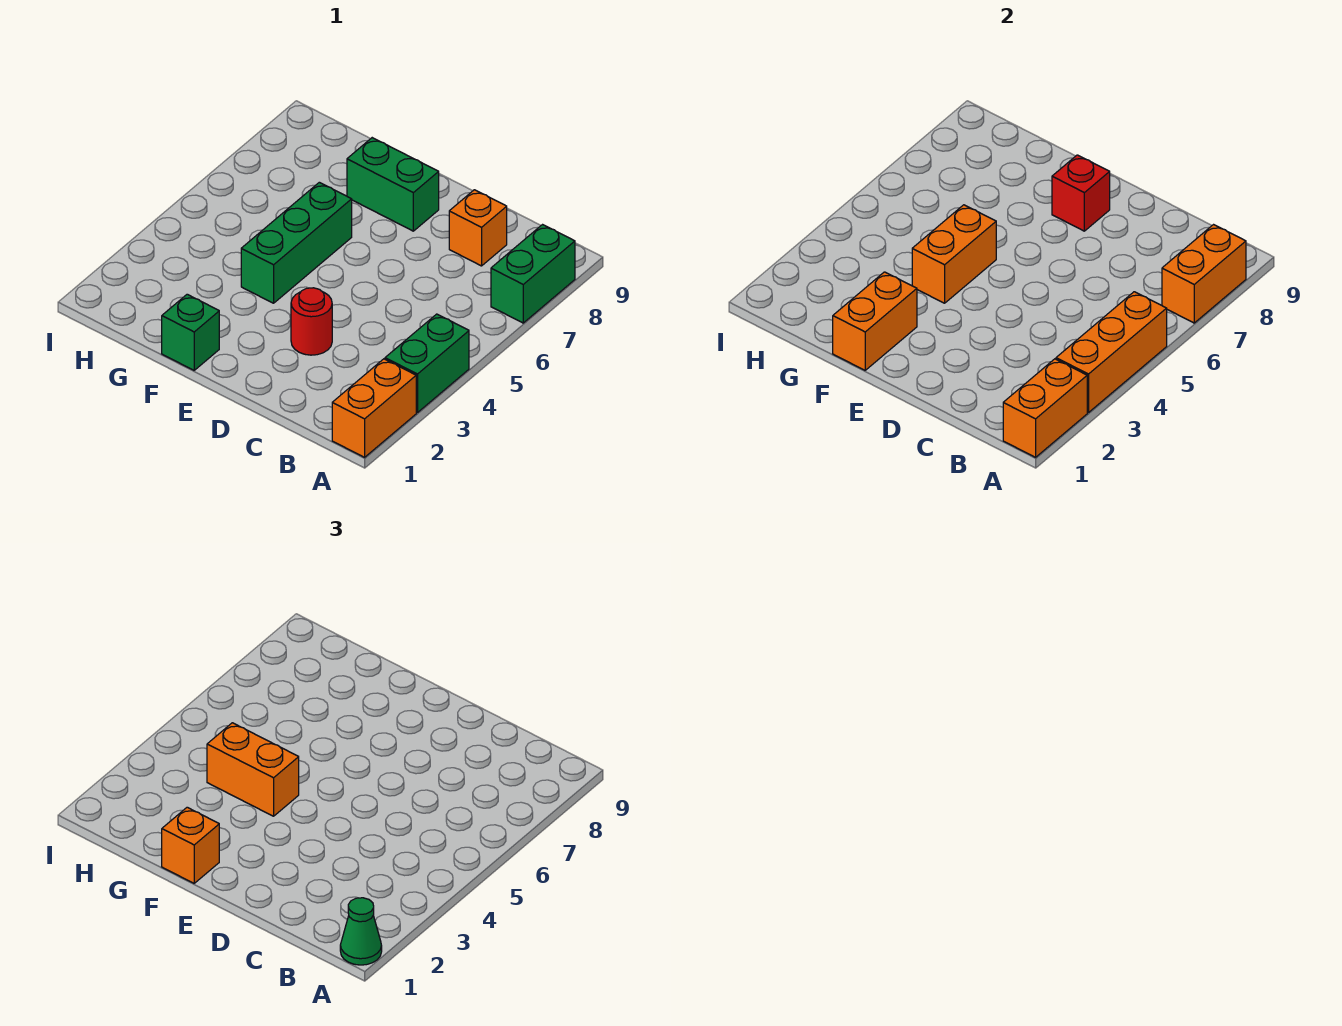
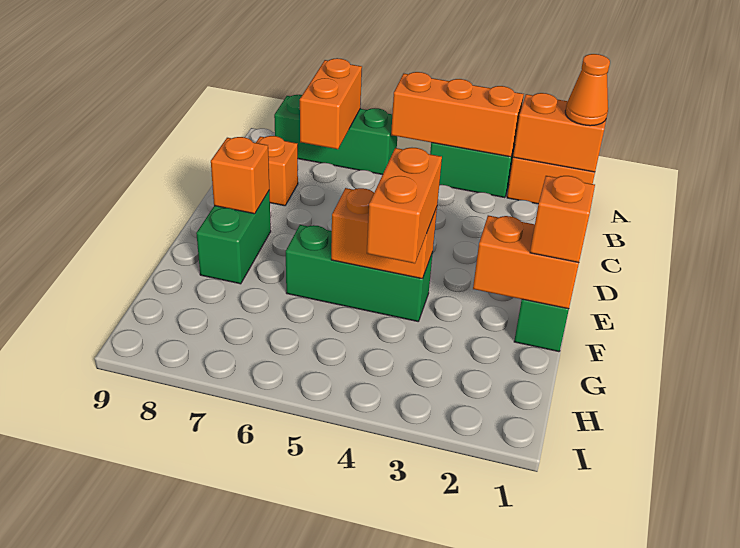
green cone A1 level 3 -> orange cone A1 level 3
green brick A7:A8 level 1 -> green brick A6:A8 level 1
orange brick A7:A8 level 2 -> orange brick A7:B7 level 2
red round brick D3 level 1 -> none
red brick E8 level 2 -> orange brick E8 level 2

